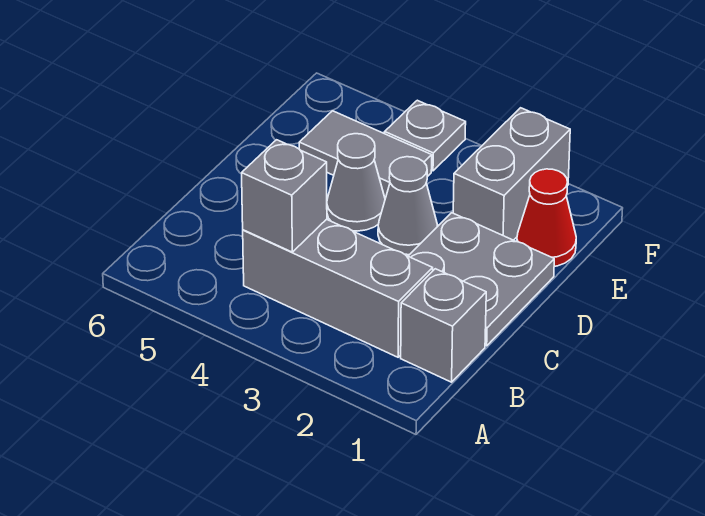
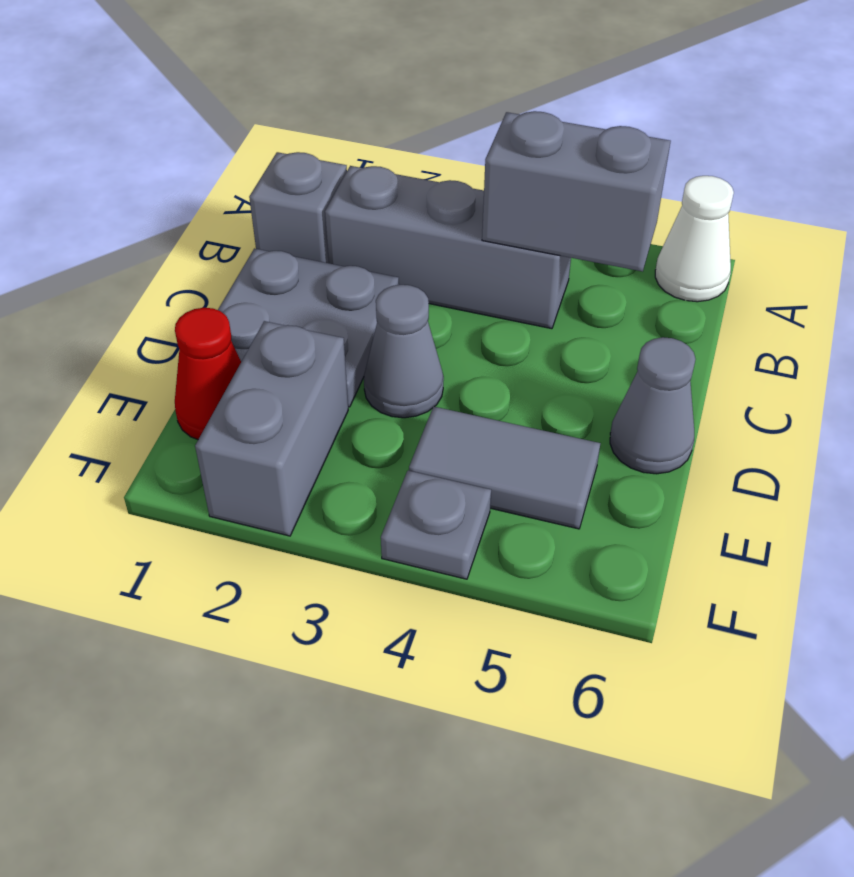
none -> white cone A6 level 1
grey brick B4 level 2 -> grey brick B4:B5 level 2
grey cone D4 level 1 -> grey cone D6 level 1

